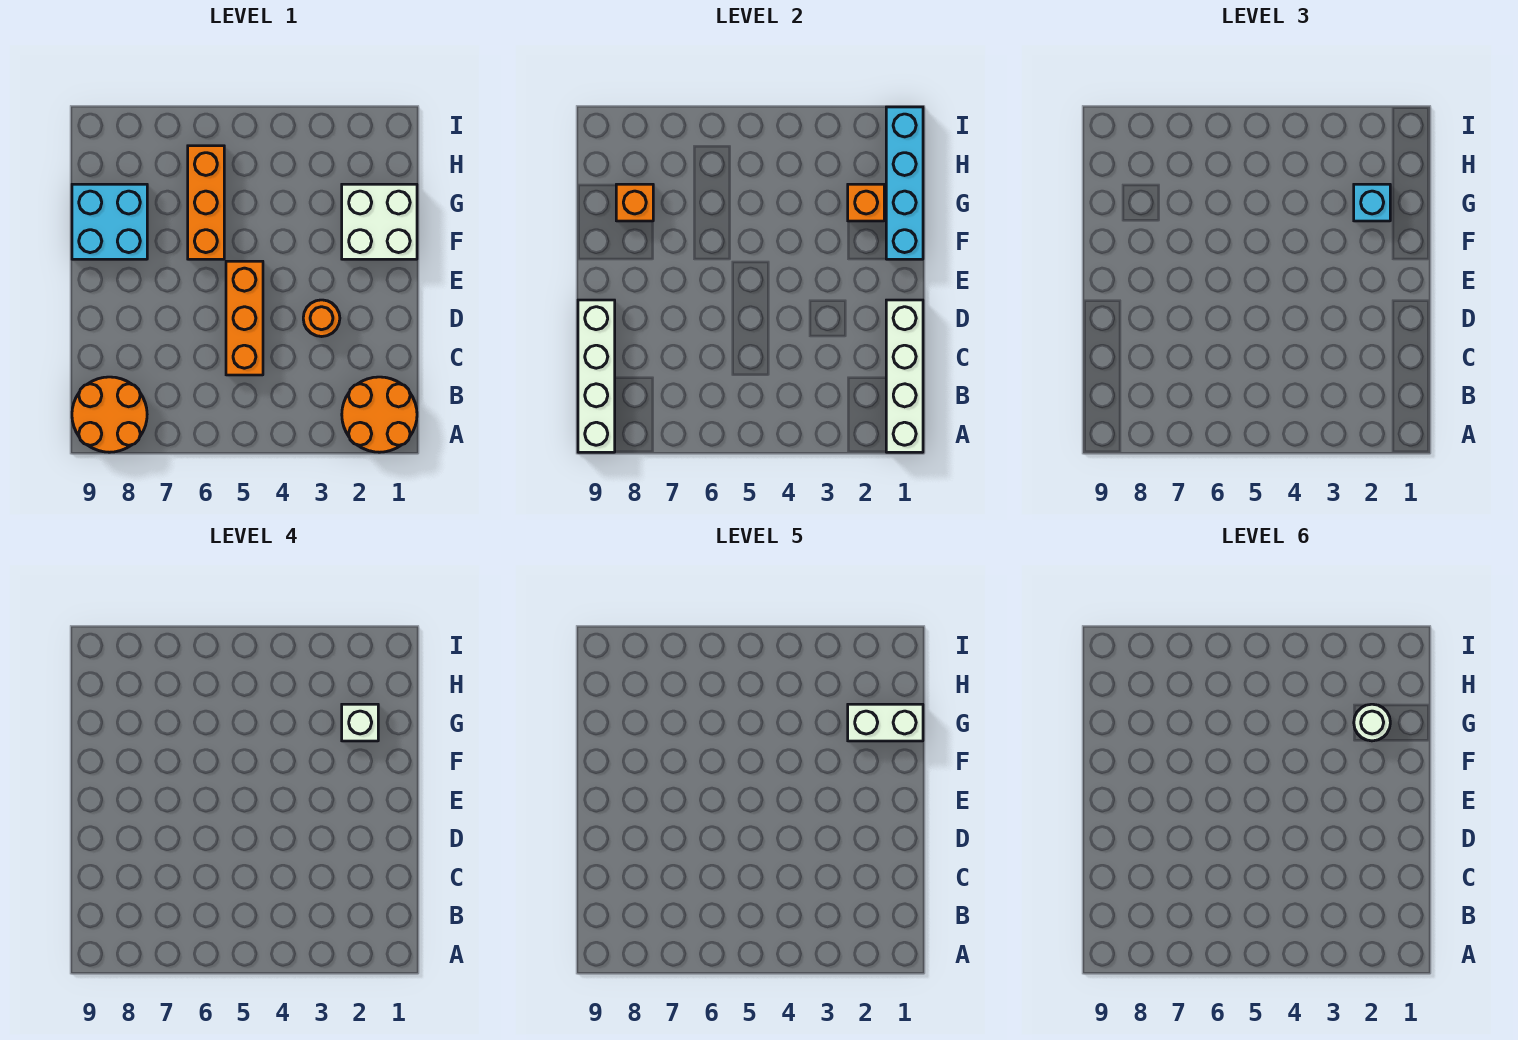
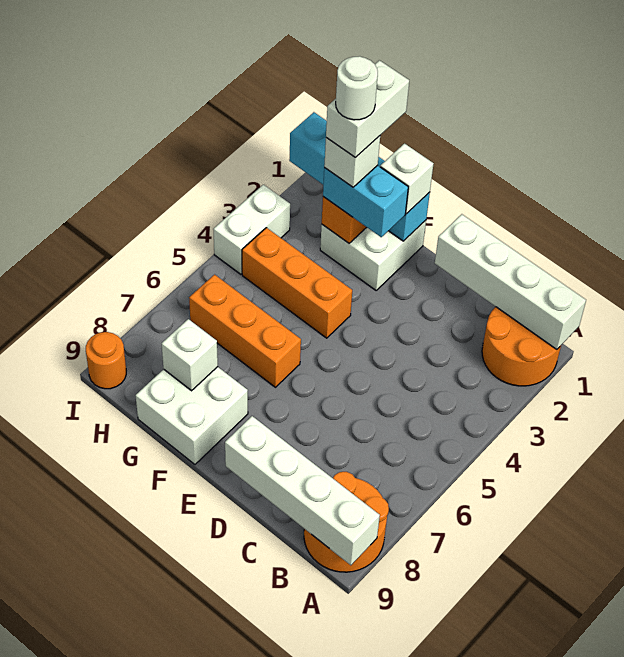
orange brick C5:E5 level 1 -> orange brick F4:H4 level 1
orange round brick D3 level 1 -> orange round brick I9 level 1
none -> white brick F1 level 3
cyan brick F8:G9 level 1 -> white brick F8:G9 level 1
cyan brick G2 level 3 -> cyan brick F2:G2 level 3
orange brick G8 level 2 -> white brick G8 level 2
none -> white brick I3:I4 level 1

